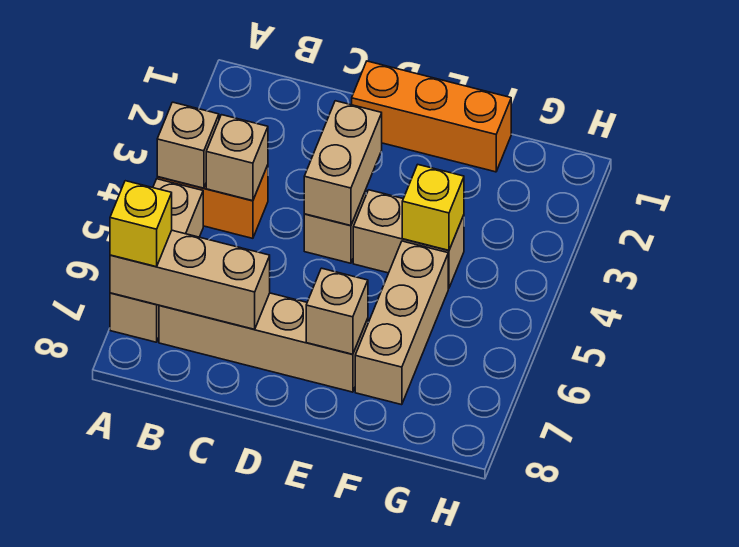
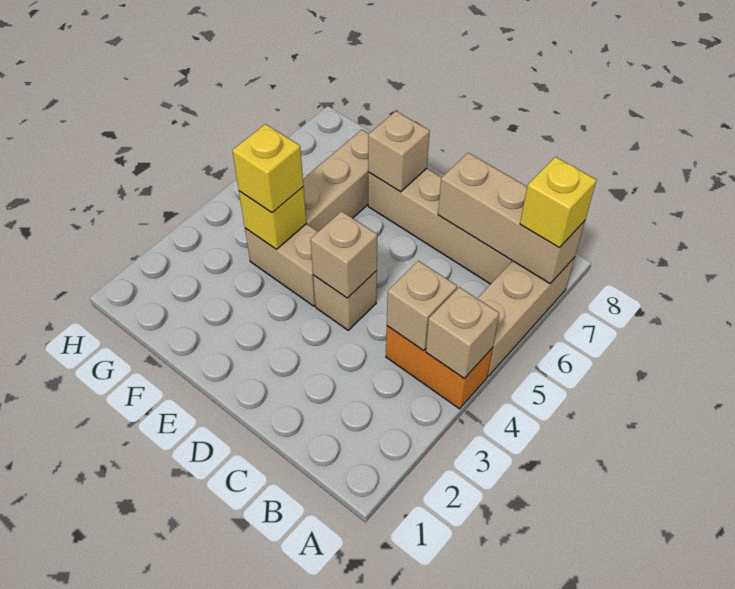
orange brick D1:F1 level 1 -> none
tan brick D3:D4 level 2 -> tan brick D4 level 2
none -> yellow brick F4 level 3

